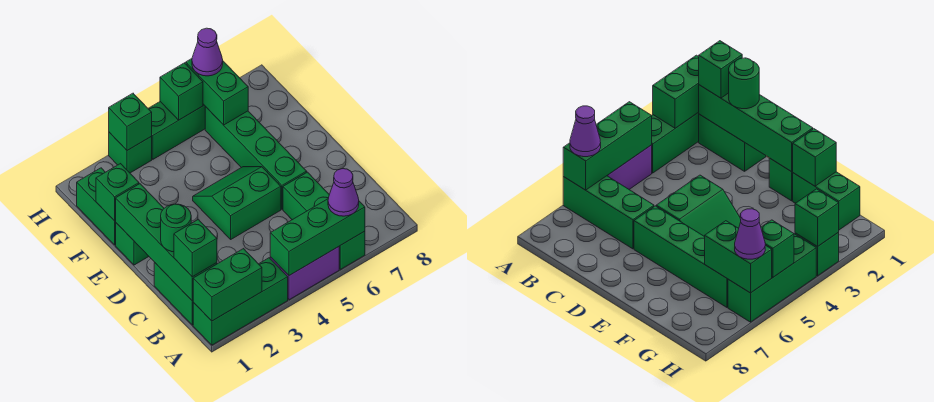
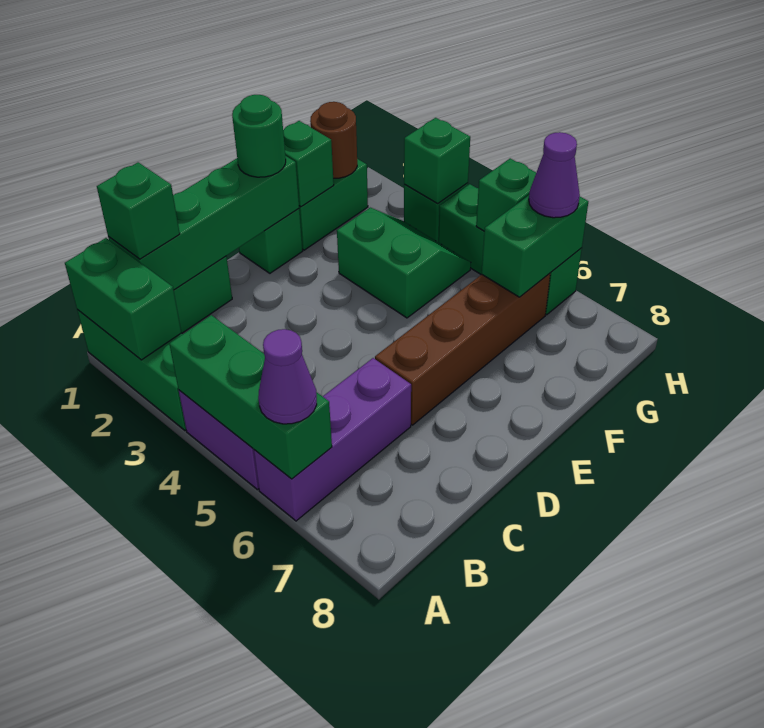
green brick A6:C6 level 1 -> purple brick A6:C6 level 1
green round brick C1 level 3 -> green round brick E1 level 3
green slope D4:E5 level 1 top D -> green slope F3:G4 level 1 top F
green brick D6:G6 level 1 -> brown brick D6:G6 level 1
none -> brown round brick G1 level 2

